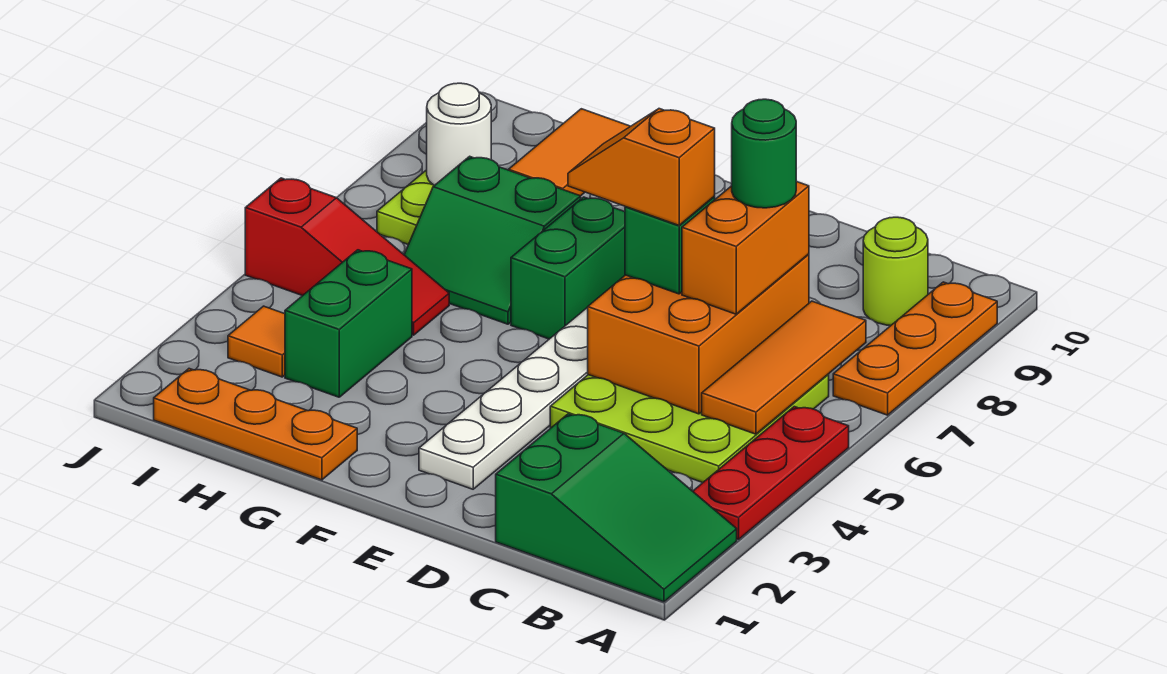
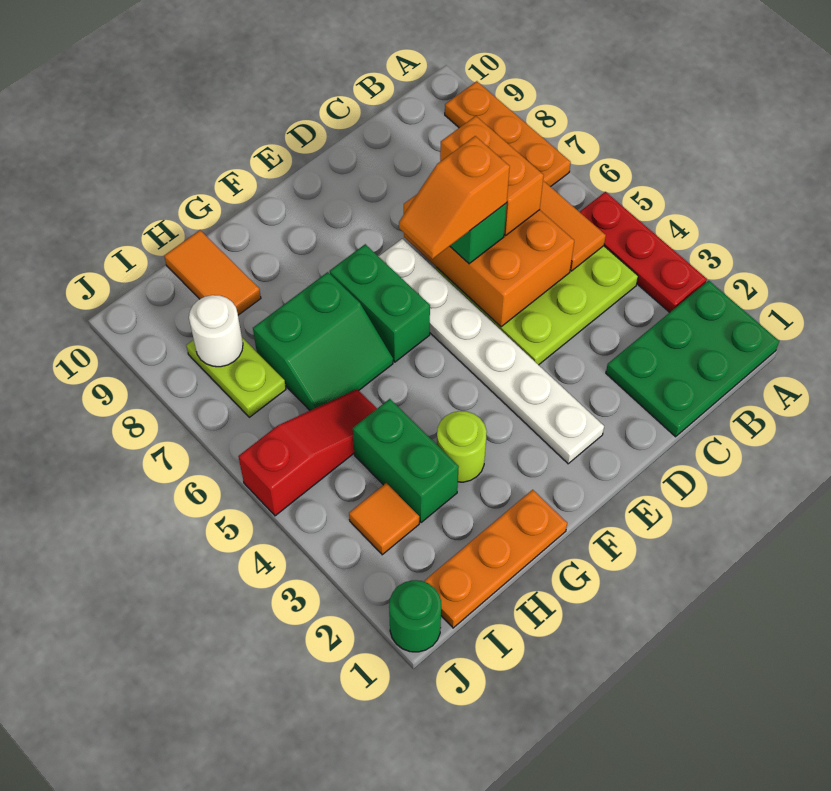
green slope A1:C2 level 1 top C -> green plate A1:C2 level 1
lime round brick B9 level 1 -> lime round brick G3 level 1
green round brick C7 level 4 -> green round brick J1 level 1

